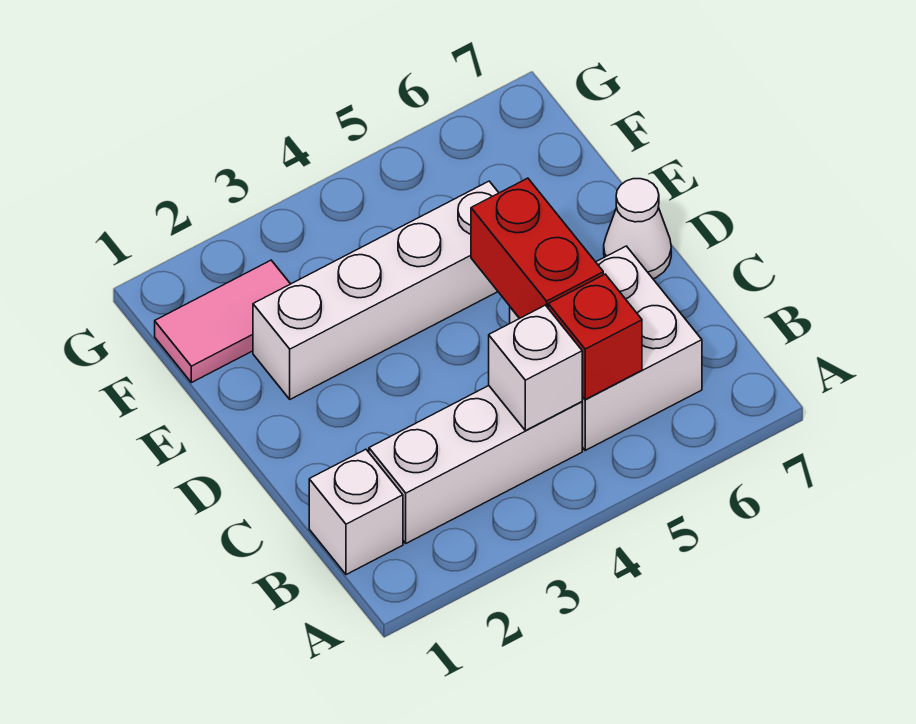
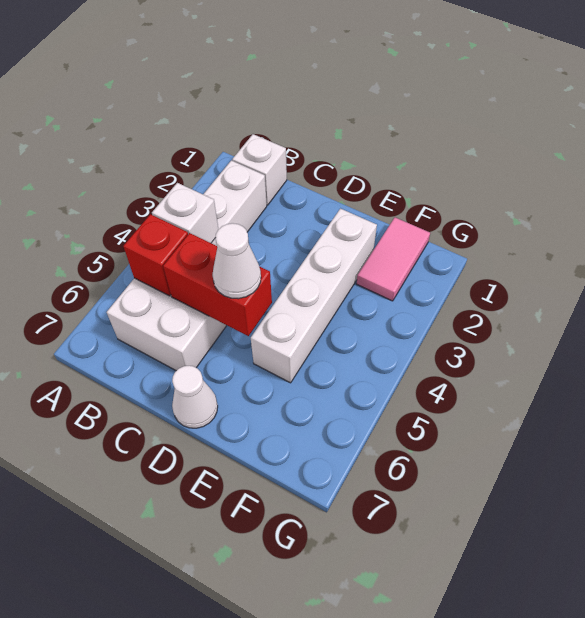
none -> white cone D5 level 3

